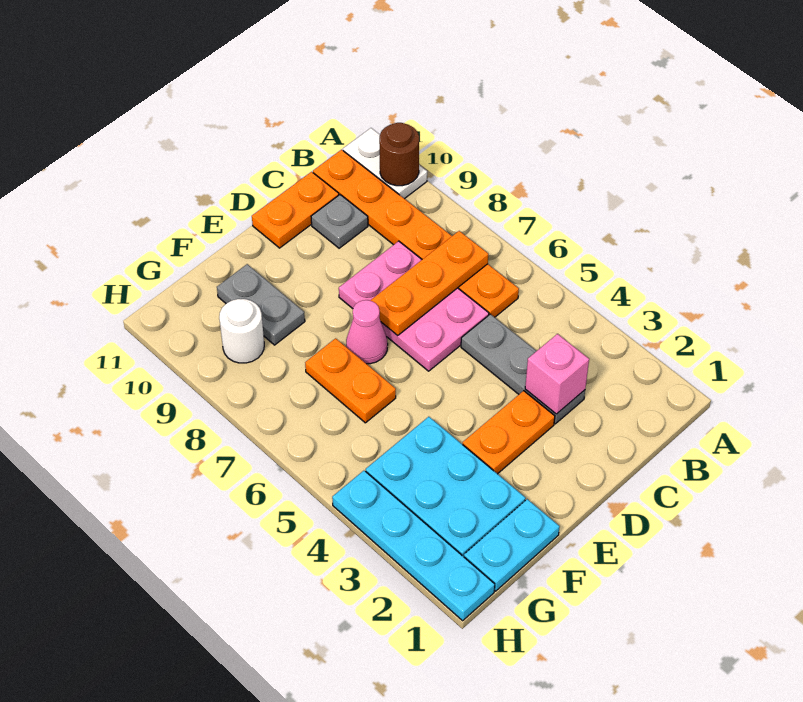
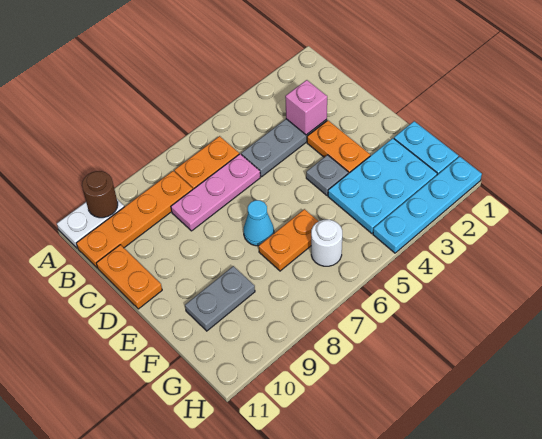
orange plate B7:D7 level 2 -> none
pink plate C6:D8 level 1 -> pink plate C6:C8 level 1
grey plate C10 level 1 -> grey plate E4 level 1
pink cone E7 level 1 -> cyan cone E7 level 1
white round brick G9 level 1 -> white round brick G6 level 1

